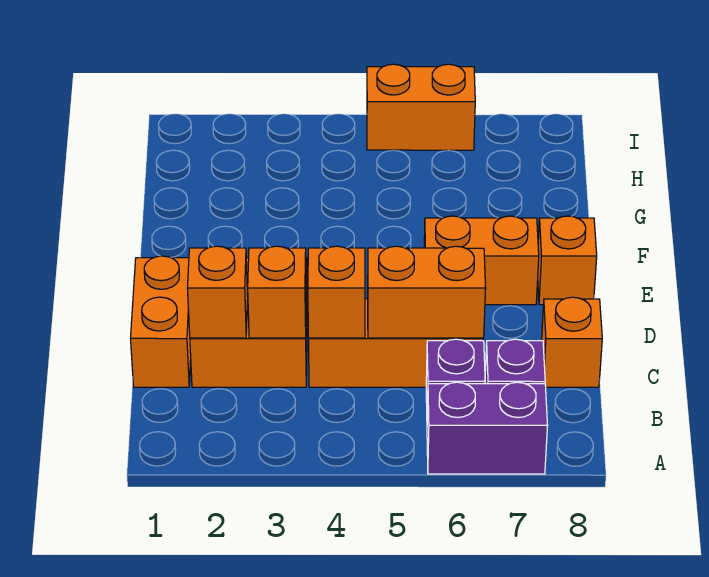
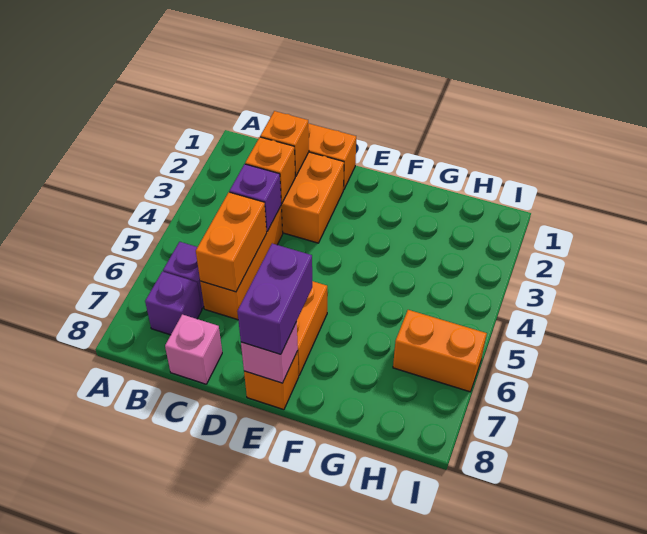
purple brick A6:A7 level 1 -> purple brick E7:E8 level 3
orange brick C4 level 2 -> purple brick C4 level 2
orange brick C8 level 1 -> pink brick C8 level 1
none -> pink brick E8 level 2
orange brick I5:I6 level 1 -> orange brick H6:I6 level 1

